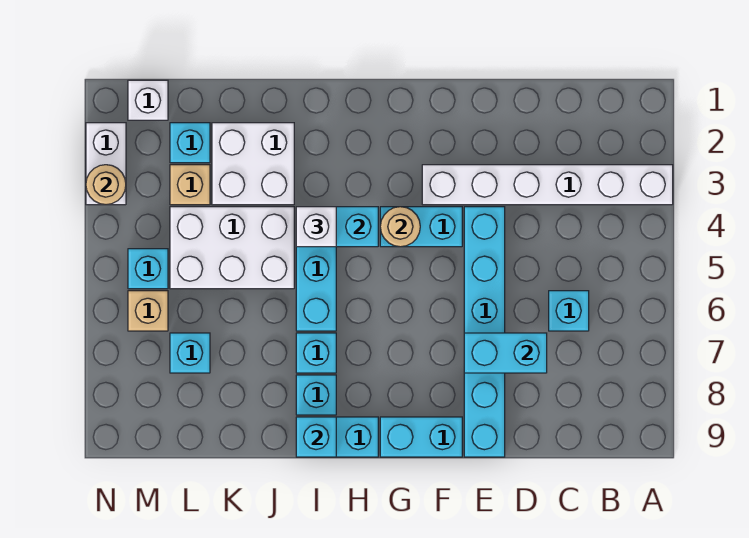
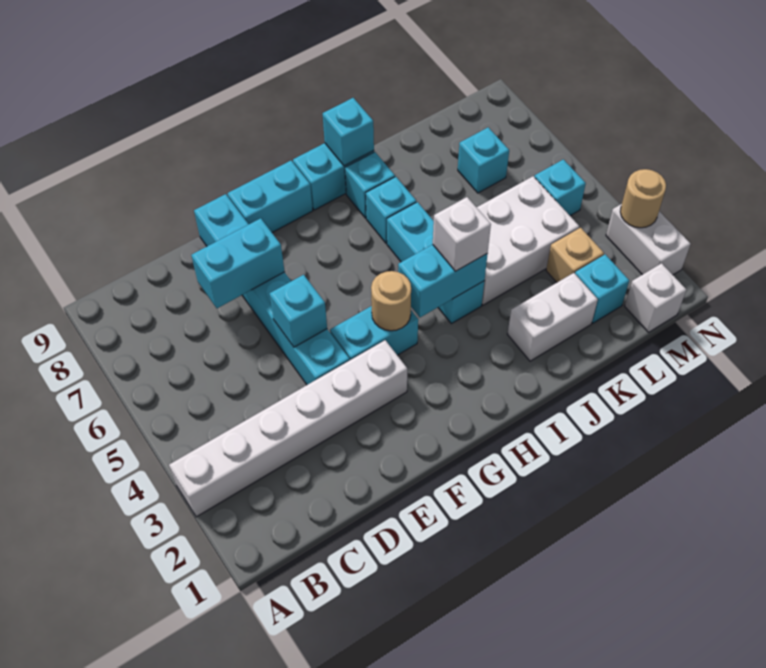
cyan brick C6 level 1 -> cyan brick E5 level 2
white brick J2:K3 level 1 -> white brick J2:K2 level 1
tan brick M6 level 1 -> none

